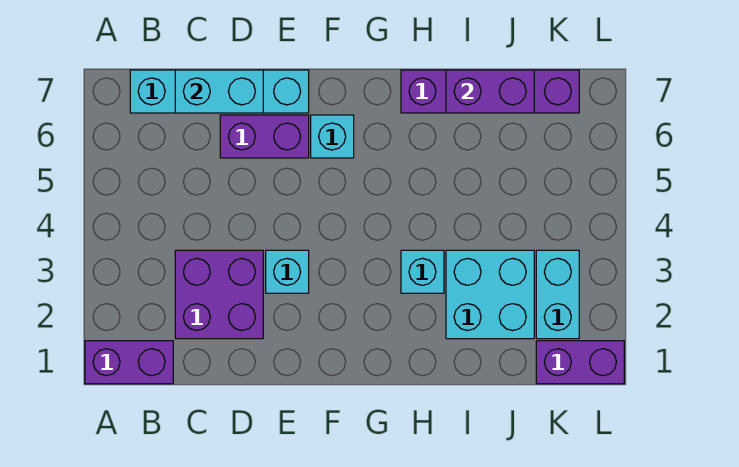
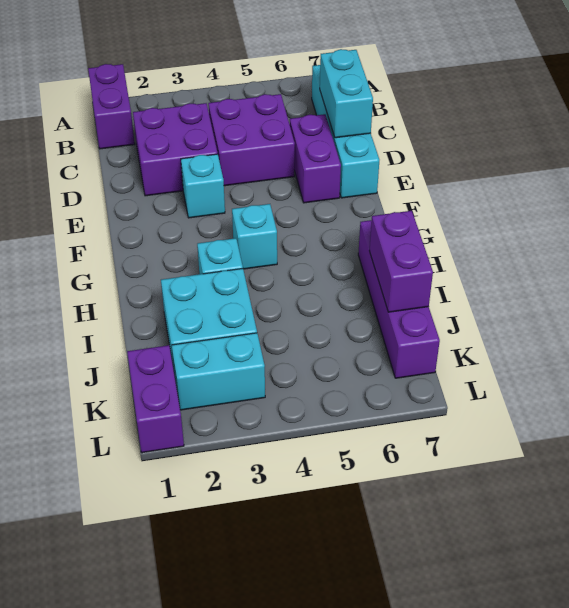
none -> purple brick C4:D5 level 1
cyan brick F6 level 1 -> cyan brick G4 level 1

